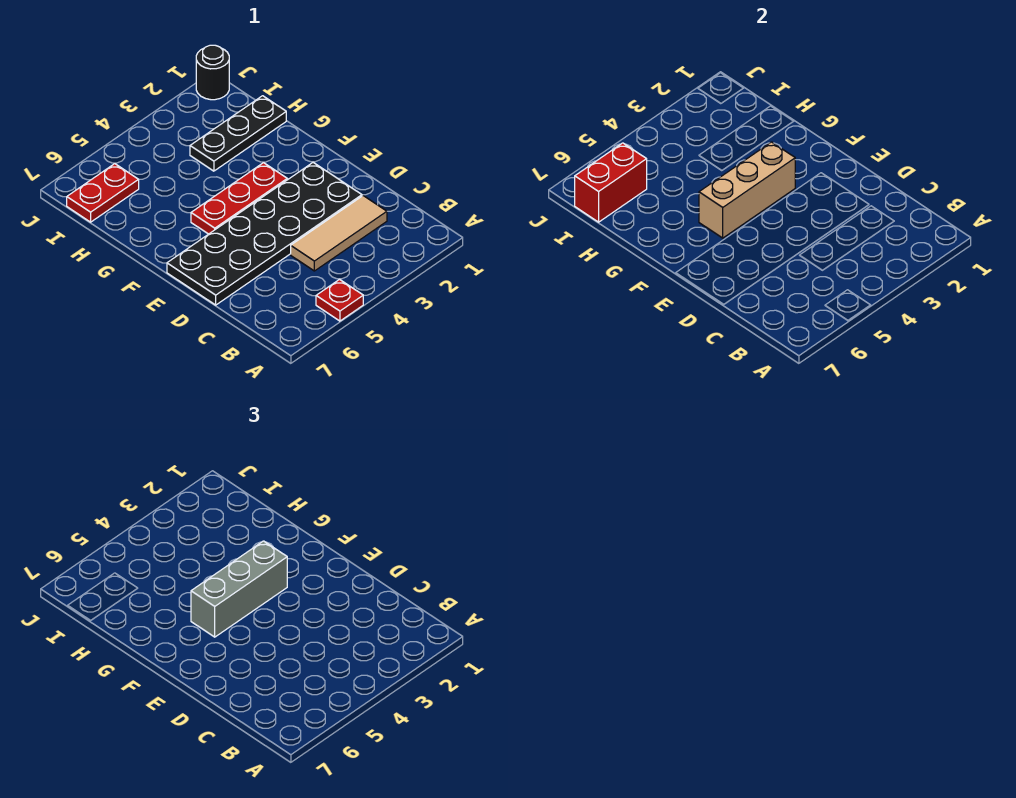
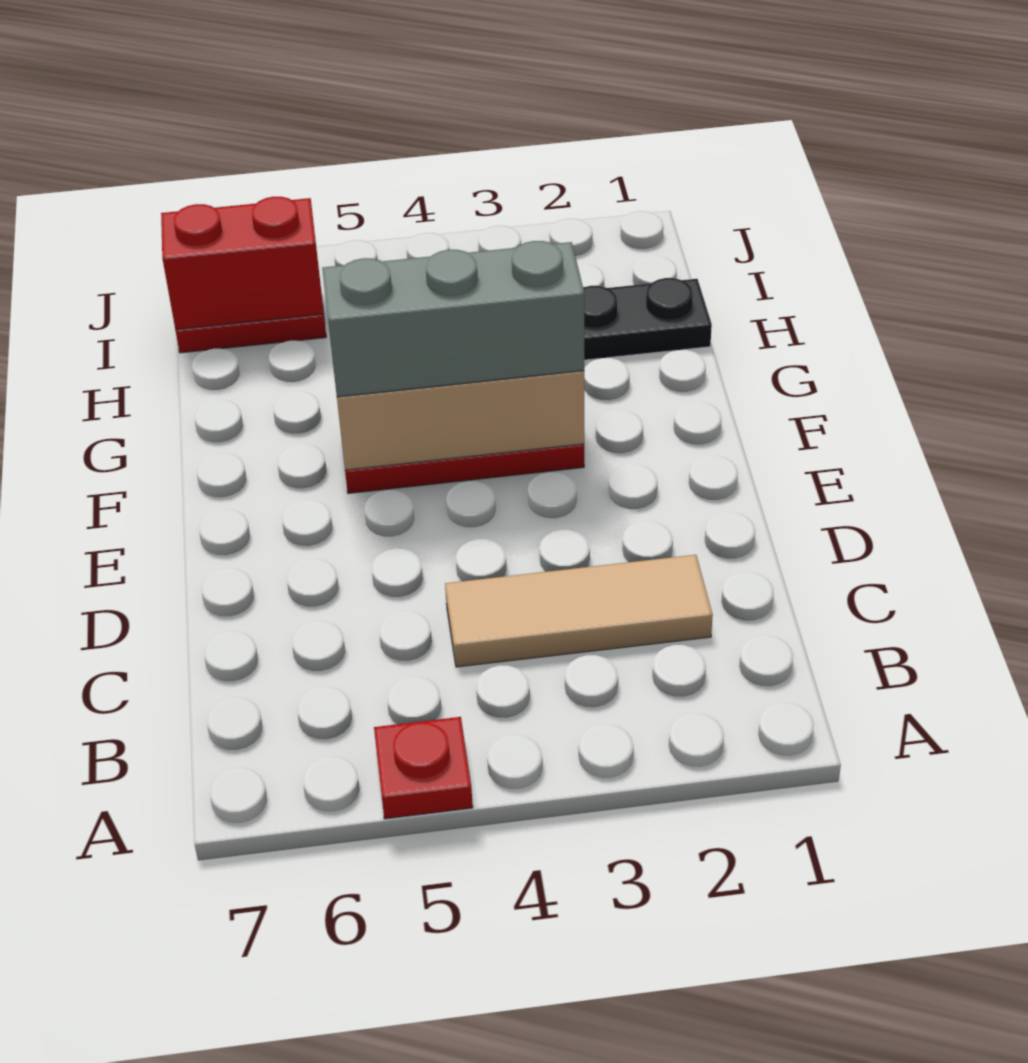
black plate D2:E7 level 1 -> none
black round brick J1 level 1 -> none

